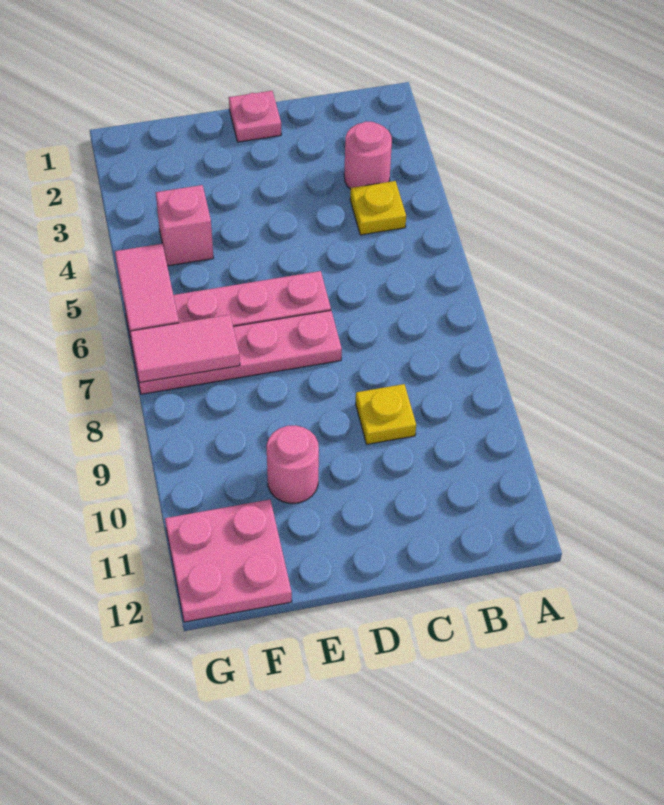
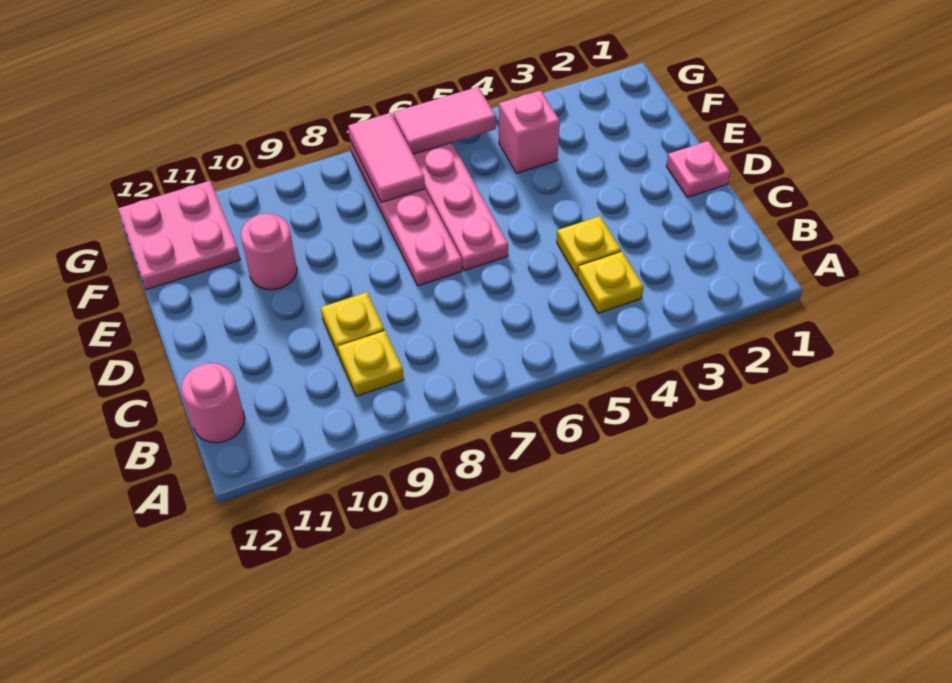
pink round brick B3 level 1 -> pink round brick B12 level 1
none -> yellow plate B9 level 1
none -> yellow plate C4 level 1

